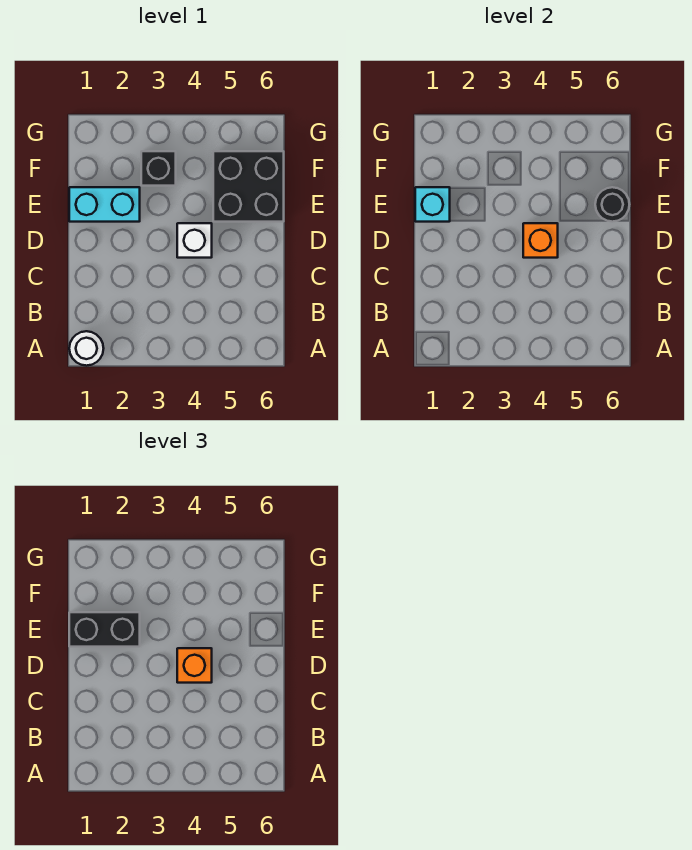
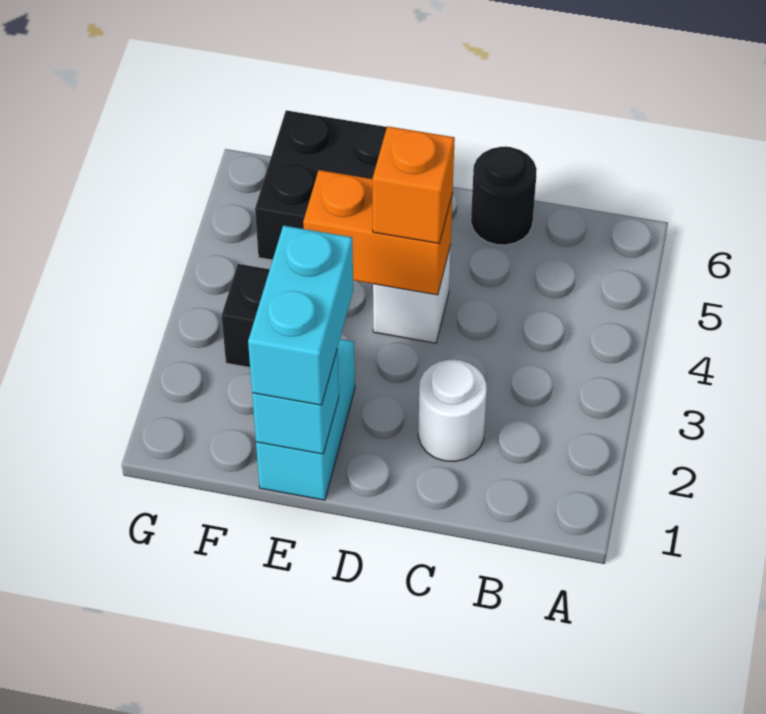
white round brick A1 level 1 -> white round brick C2 level 1
orange brick D4 level 2 -> orange brick D4:E4 level 2
black brick E1:E2 level 3 -> cyan brick E1:E2 level 3
black round brick E6 level 2 -> black round brick C6 level 1

